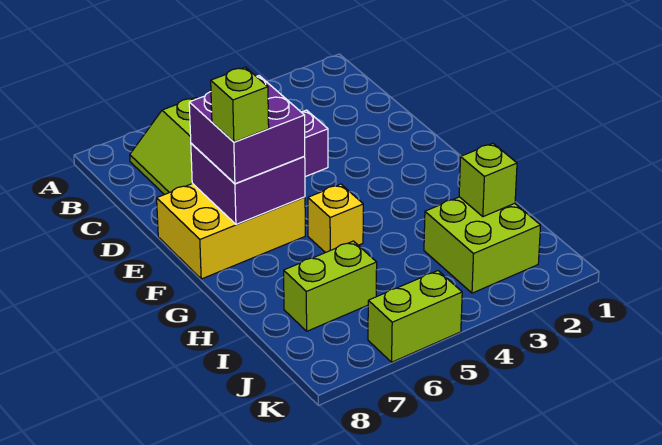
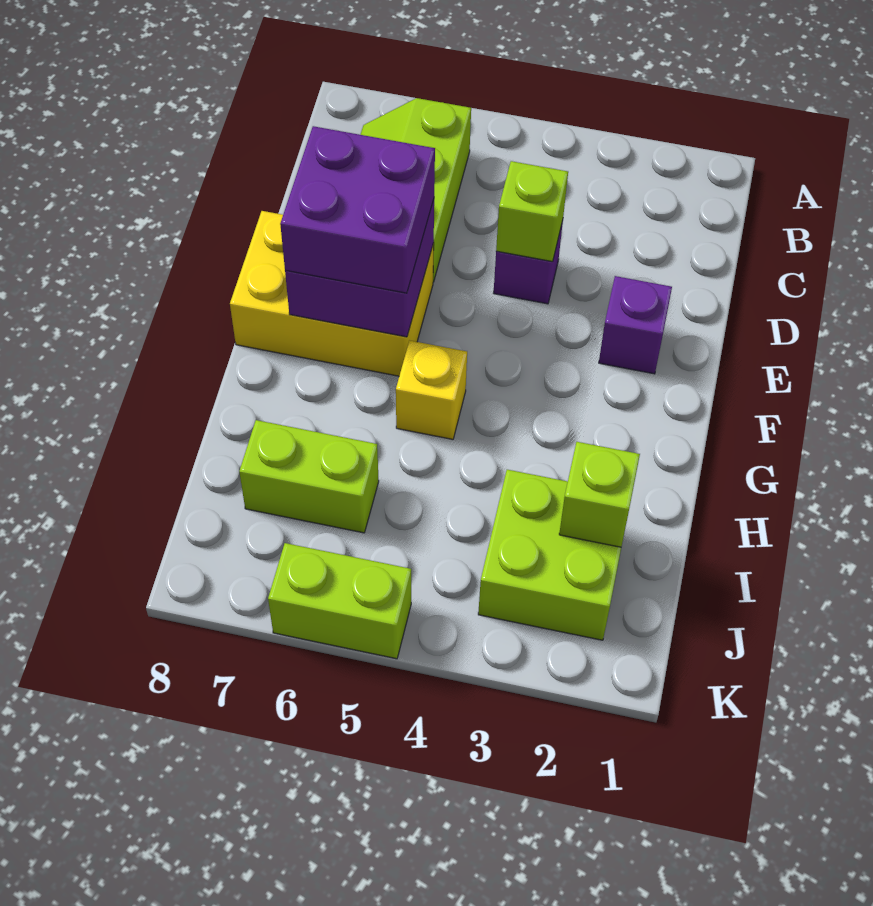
none -> purple brick E2 level 1
lime brick F7 level 4 -> lime brick D4 level 2

